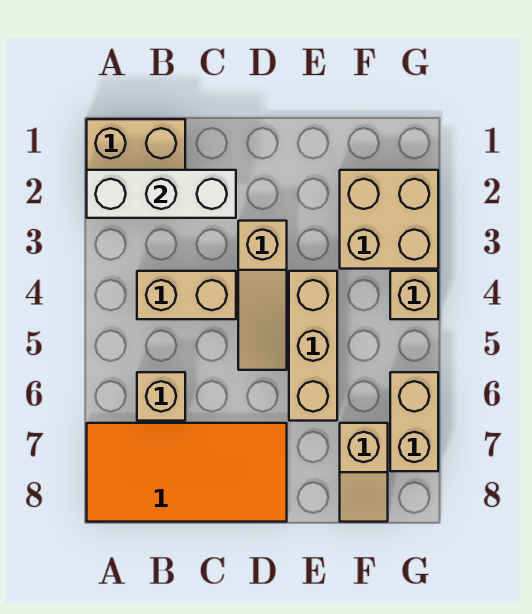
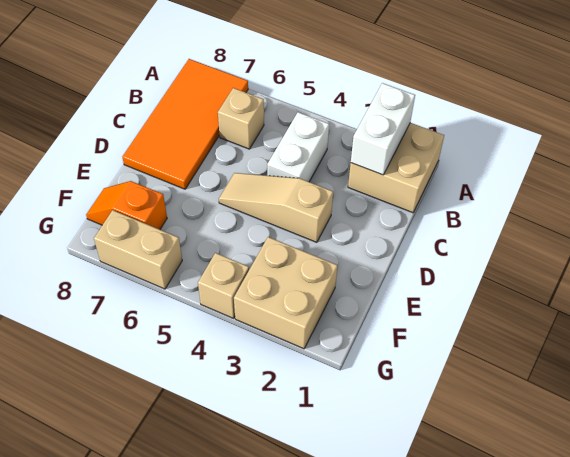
white brick A2:C2 level 2 -> white brick A2:B2 level 2
tan brick B4:C4 level 1 -> white brick B4:C4 level 1
tan brick E4:E6 level 1 -> none
tan slope F7:F8 level 1 top 7 -> orange slope F7:F8 level 1 top 7

